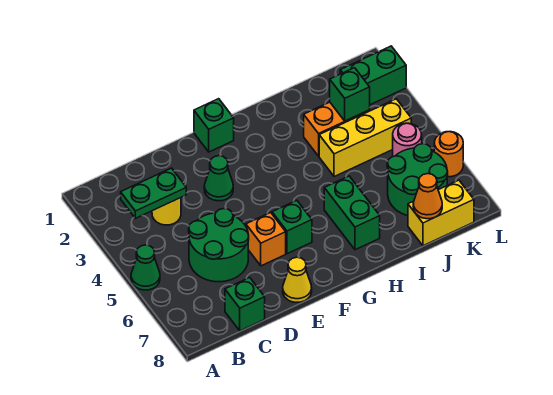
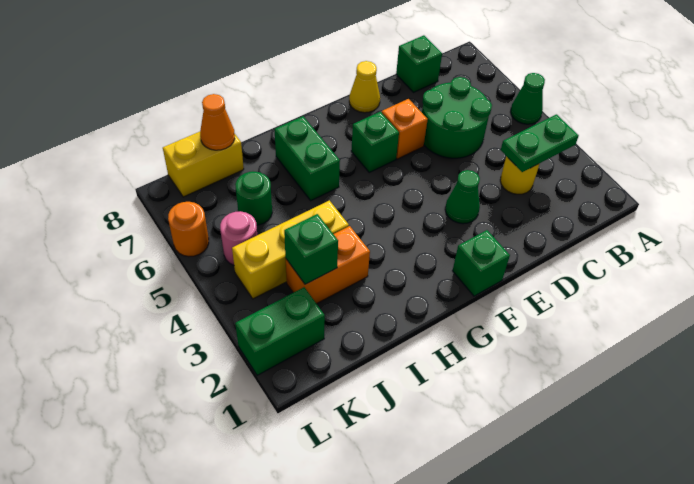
green round brick J6:K7 level 1 -> green round brick J6 level 1

